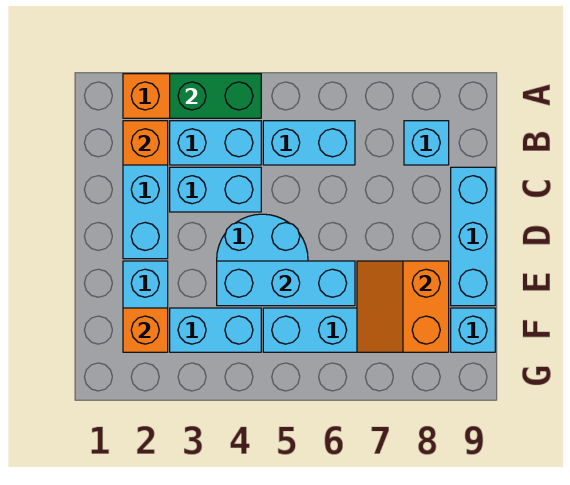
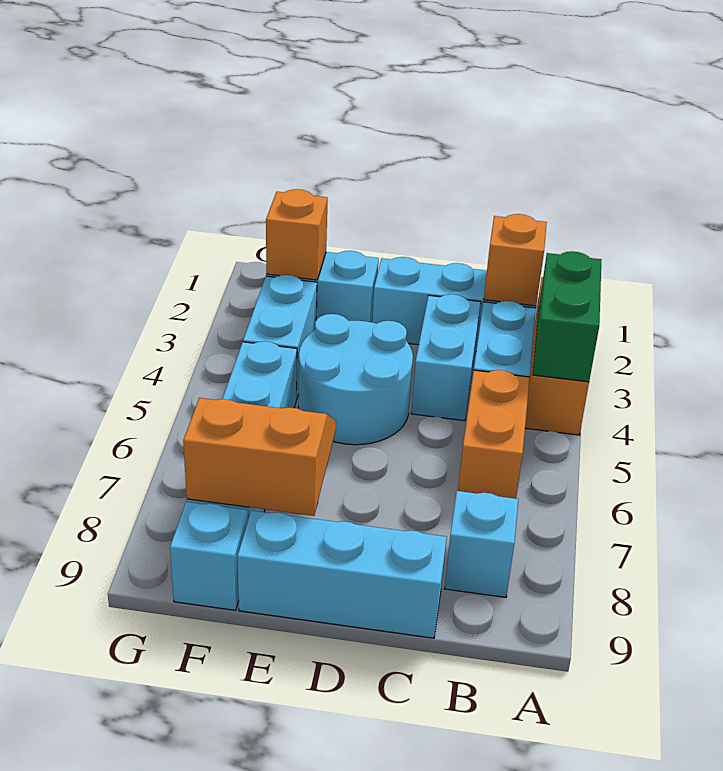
cyan brick B5:B6 level 1 -> orange brick B5:B6 level 1
cyan brick E4:E6 level 2 -> none

